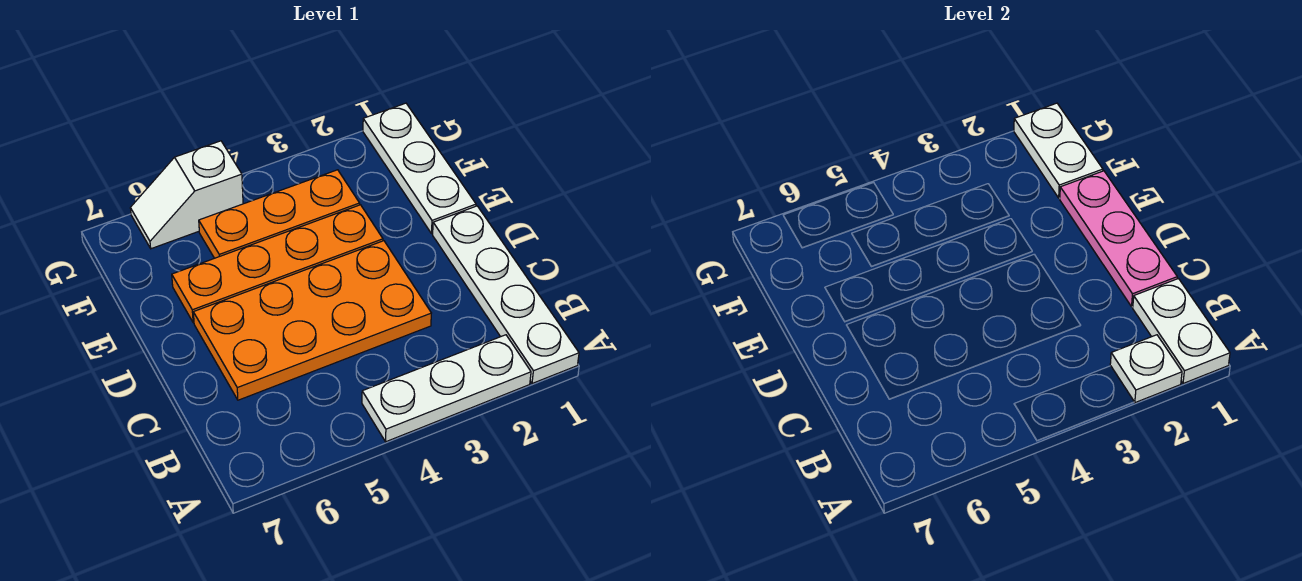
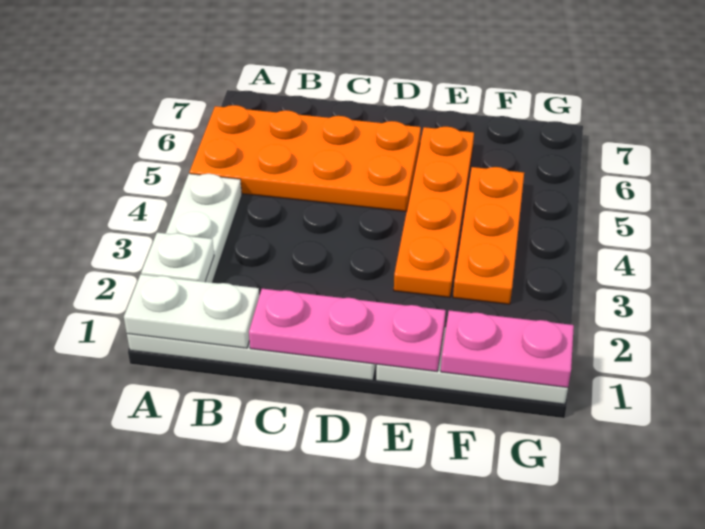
orange plate C3:D6 level 1 -> orange plate A5:D6 level 1
white plate F1:G1 level 2 -> pink plate F1:G1 level 2
white slope G5:G6 level 1 top 5 -> none

